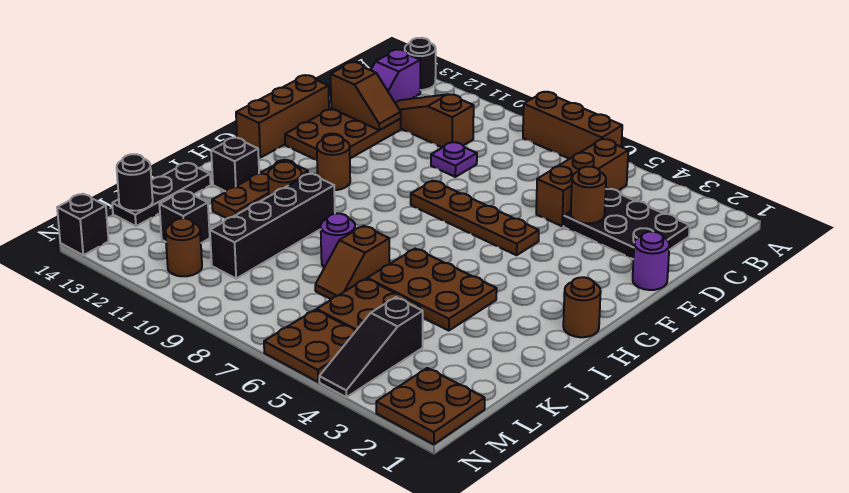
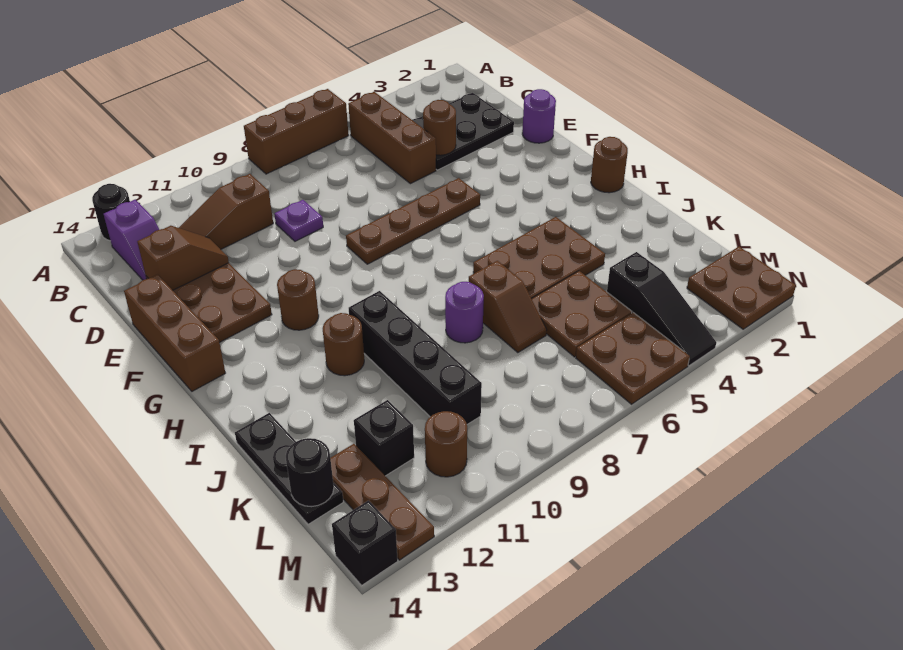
brown plate H12:J12 level 1 -> brown plate L13:N13 level 1
black brick I13 level 1 -> none

